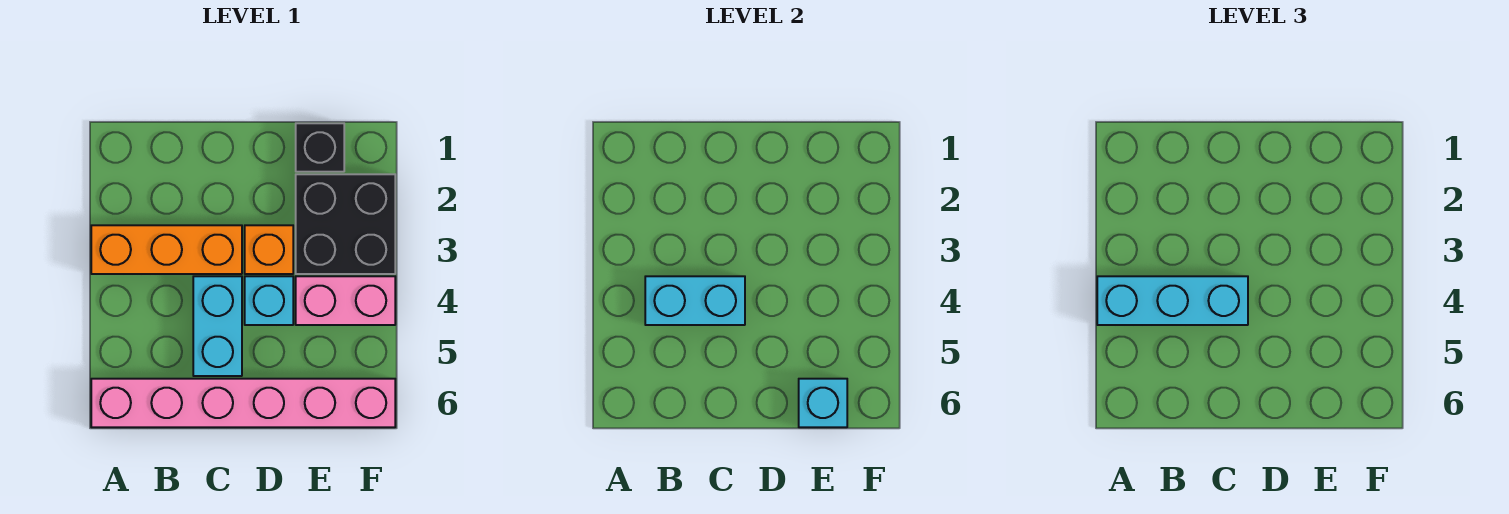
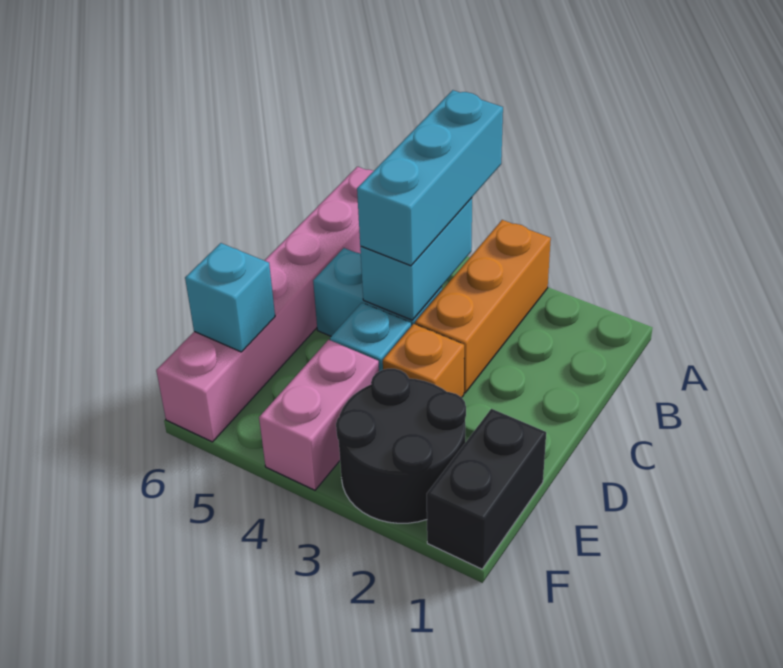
black brick E1 level 1 -> black brick E1:F1 level 1
black brick E2:F3 level 1 -> black round brick E2:F3 level 1

